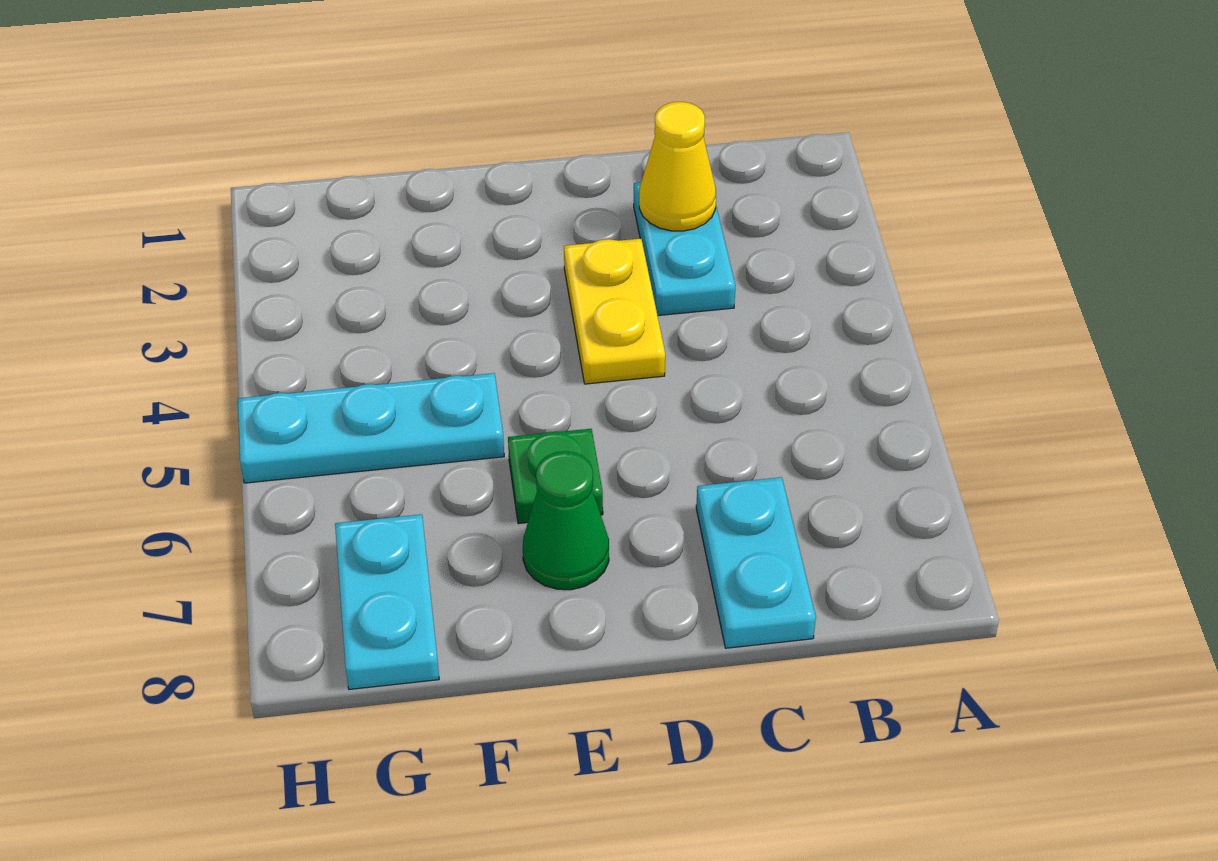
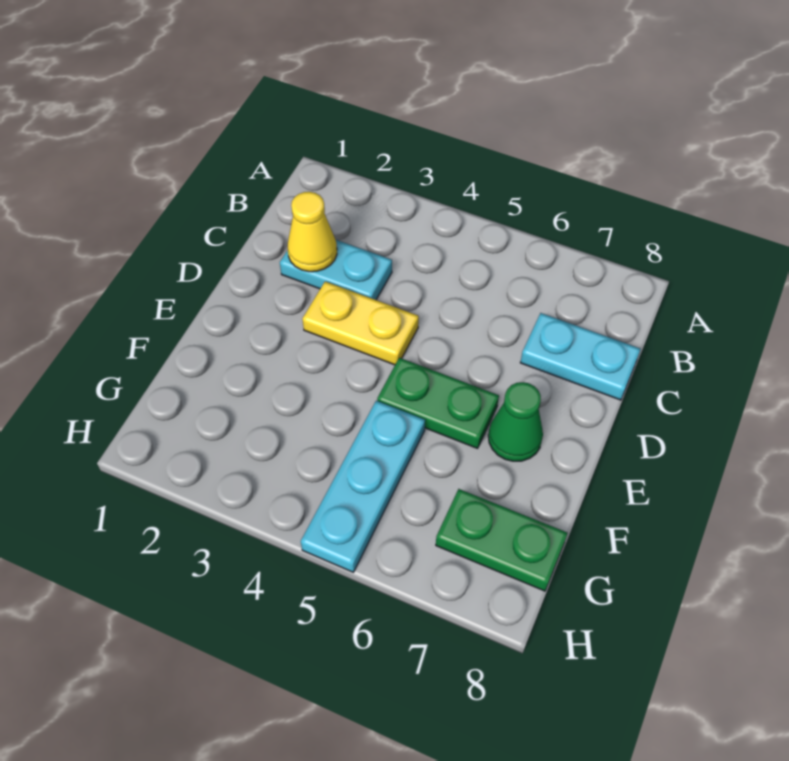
green plate E6 level 1 -> green plate E5:E6 level 1
cyan plate G7:G8 level 1 -> green plate G7:G8 level 1

